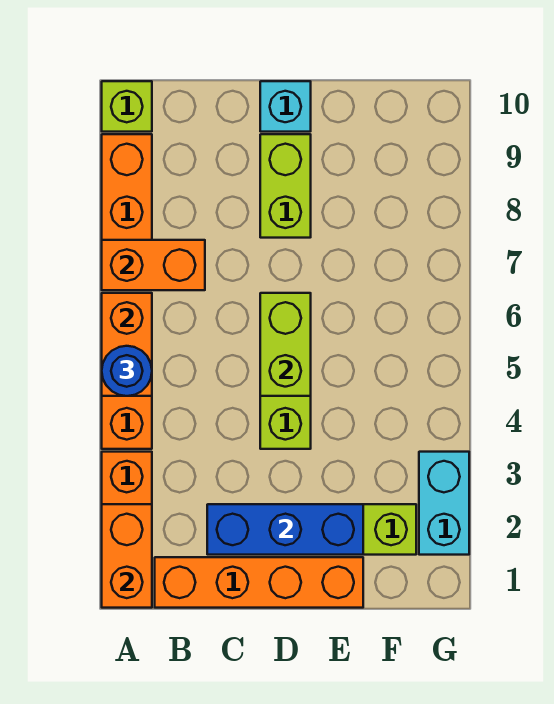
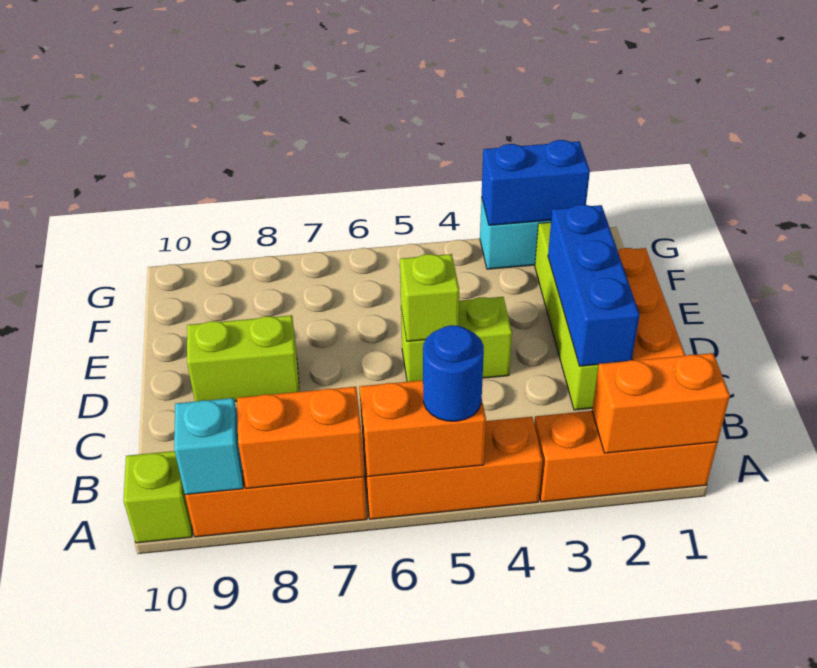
orange brick A7:B7 level 2 -> orange brick A7:A8 level 2
lime brick D5:D6 level 2 -> lime brick D5 level 2
cyan brick D10 level 1 -> cyan brick A9 level 2
none -> blue brick G2:G3 level 2

